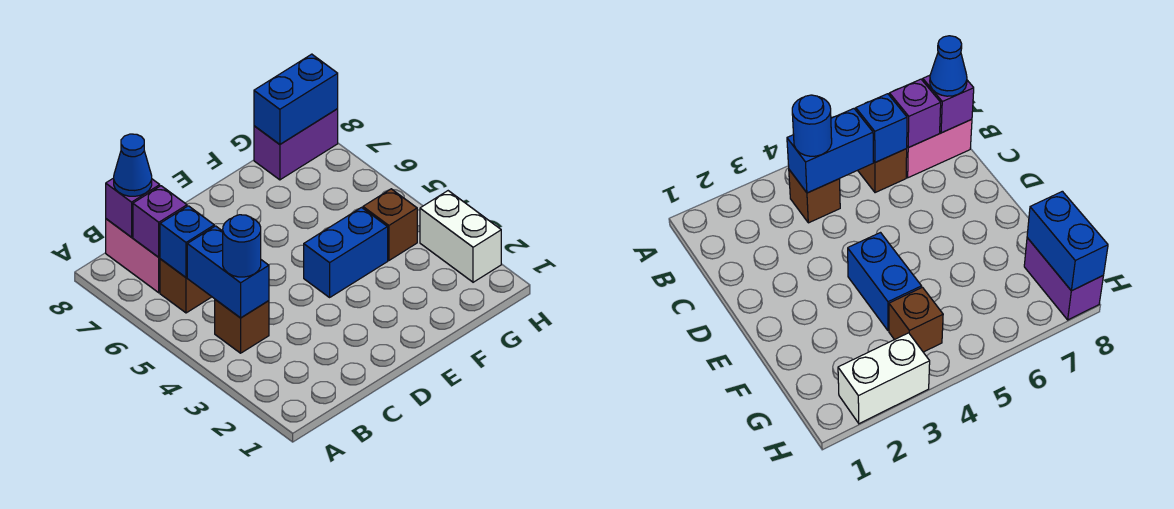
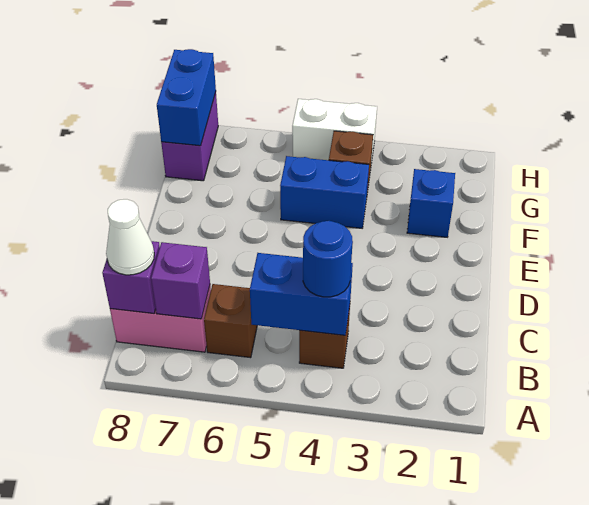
blue brick B6 level 2 -> blue brick F2 level 1
blue cone B8 level 3 -> white cone B8 level 3
blue brick E4:F4 level 1 -> blue brick F4:F5 level 1
white brick H2:H3 level 1 -> white brick H4:H5 level 1

